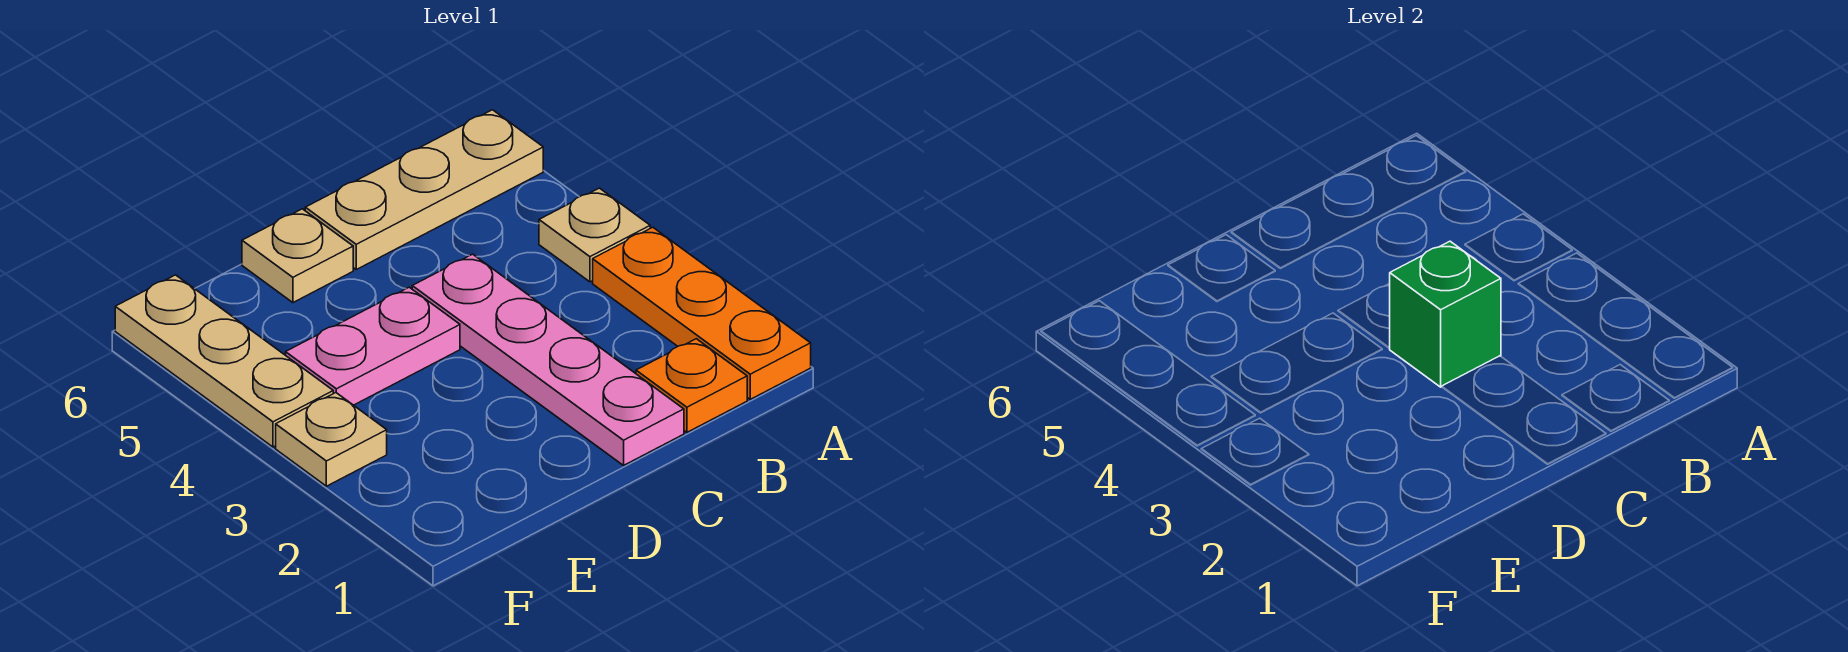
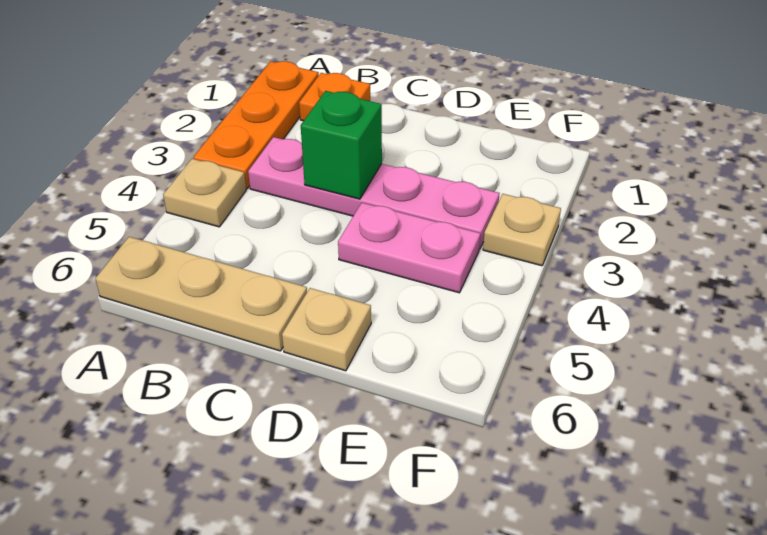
pink plate C1:C4 level 1 -> pink plate B3:E3 level 1
tan plate F4:F6 level 1 -> none

